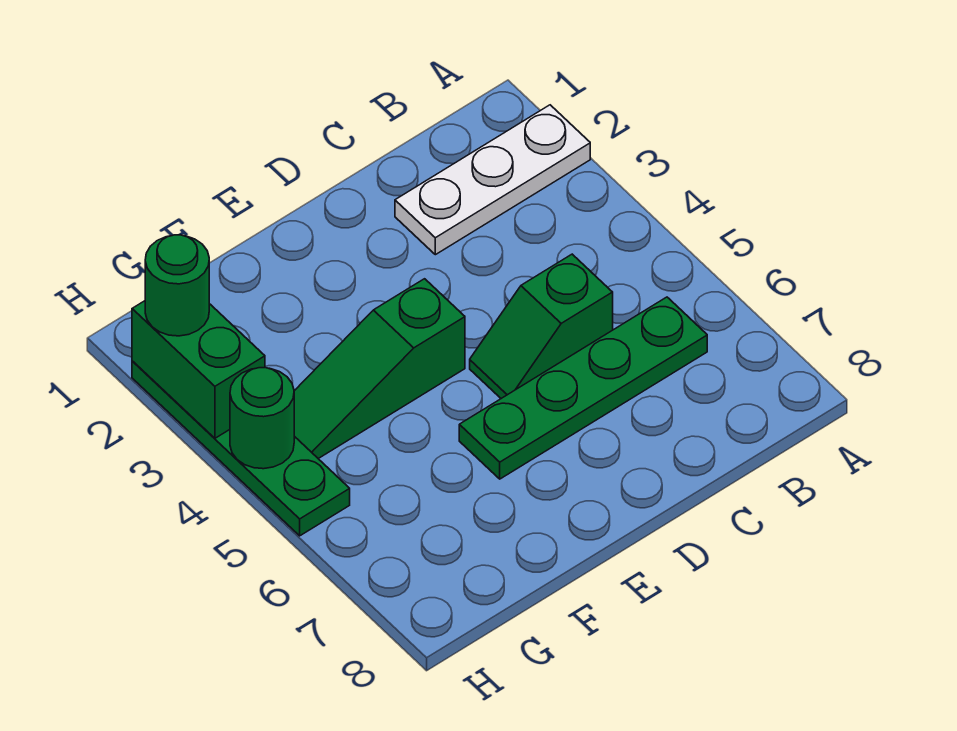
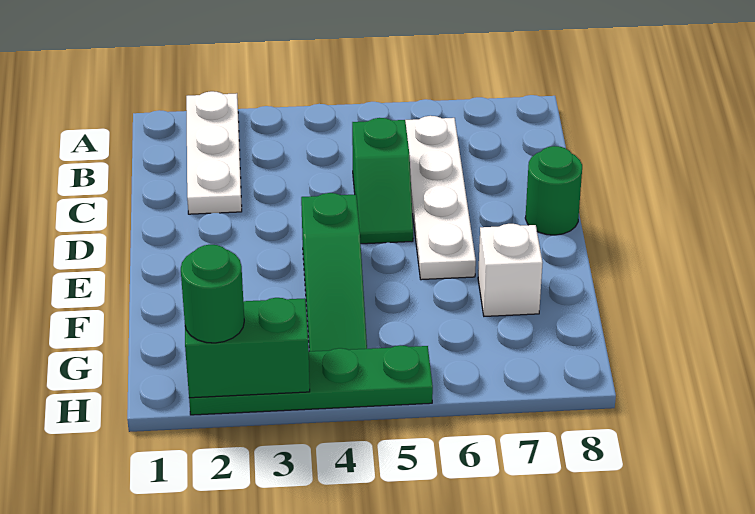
green plate B6:E6 level 1 -> white plate B6:E6 level 1
none -> white brick F7 level 1
green round brick H4 level 2 -> green round brick D8 level 1

